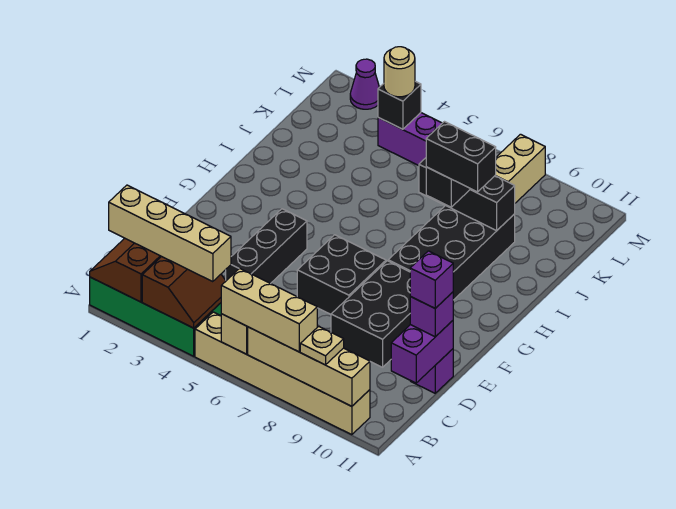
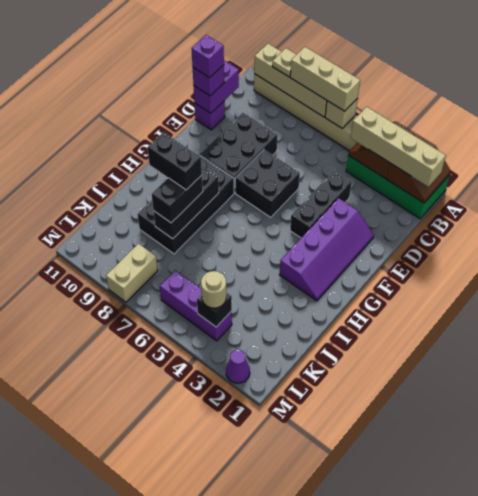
none -> purple slope E2:H3 level 1 top 3
black brick J7:J9 level 2 -> black brick H8:J8 level 2

